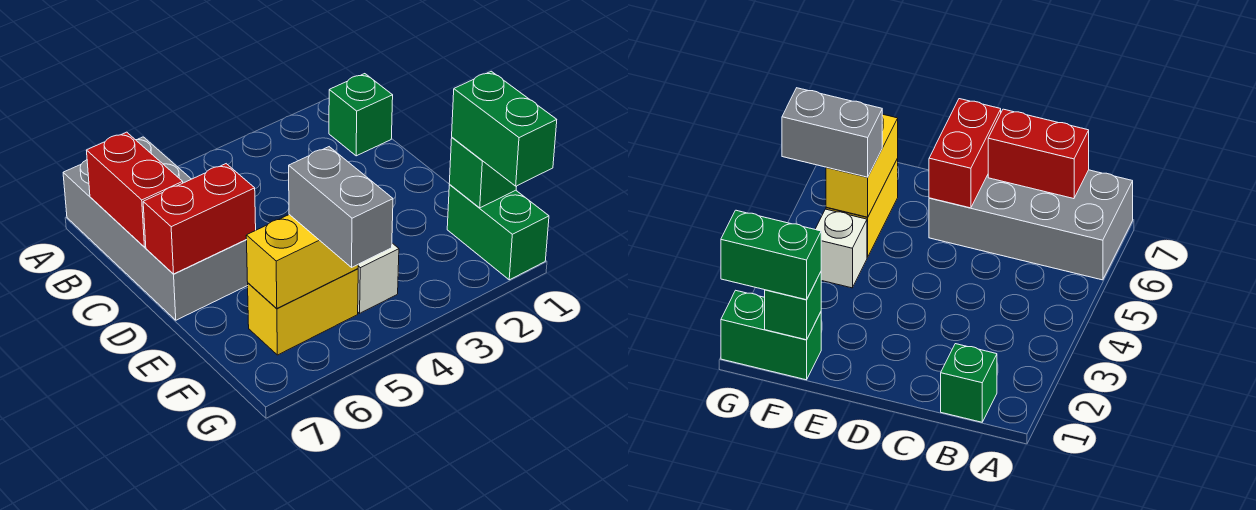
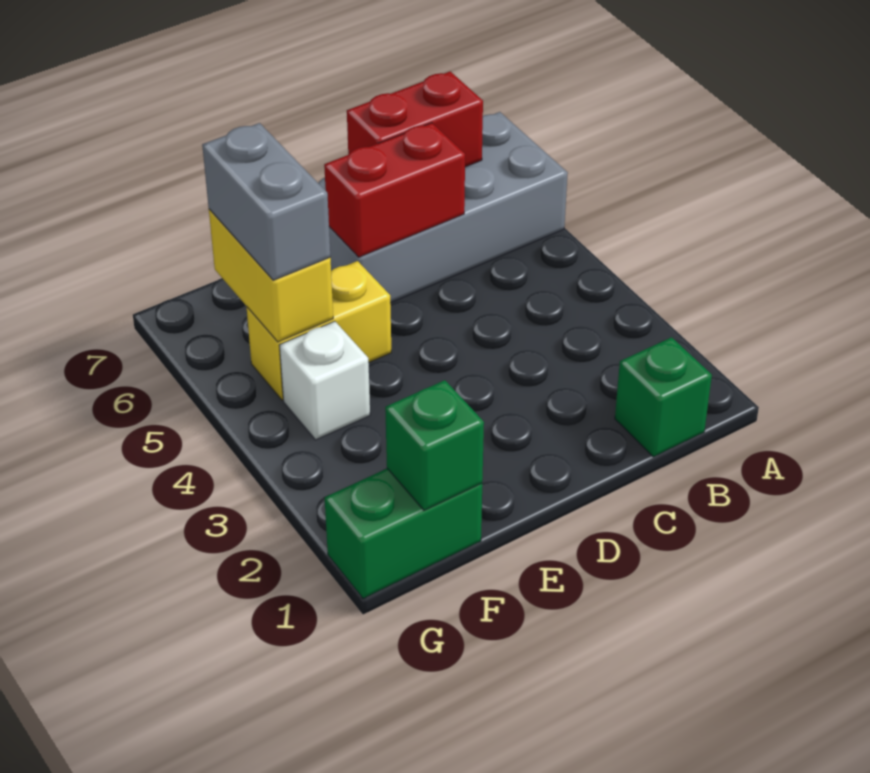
red brick D6:D7 level 2 -> red brick C6:D6 level 2
green brick F1:G1 level 3 -> none
yellow brick F5:F6 level 1 -> yellow brick E5:F5 level 1
grey brick F5:G5 level 3 -> grey brick F5:F6 level 3

